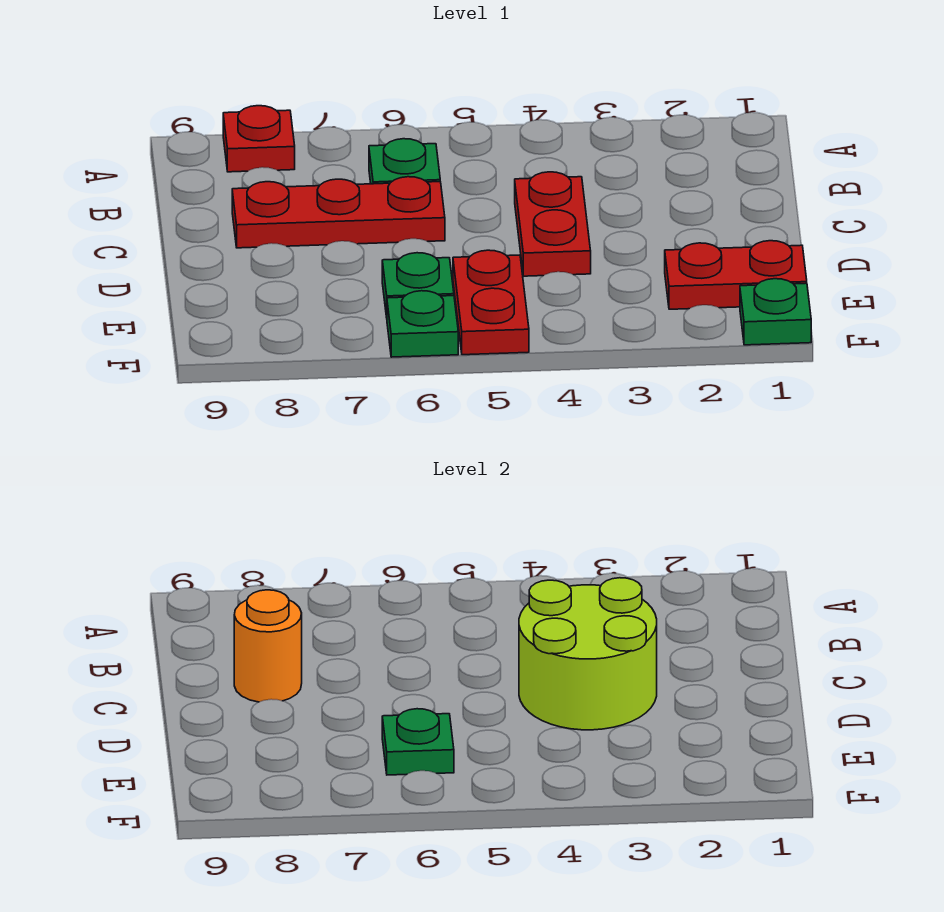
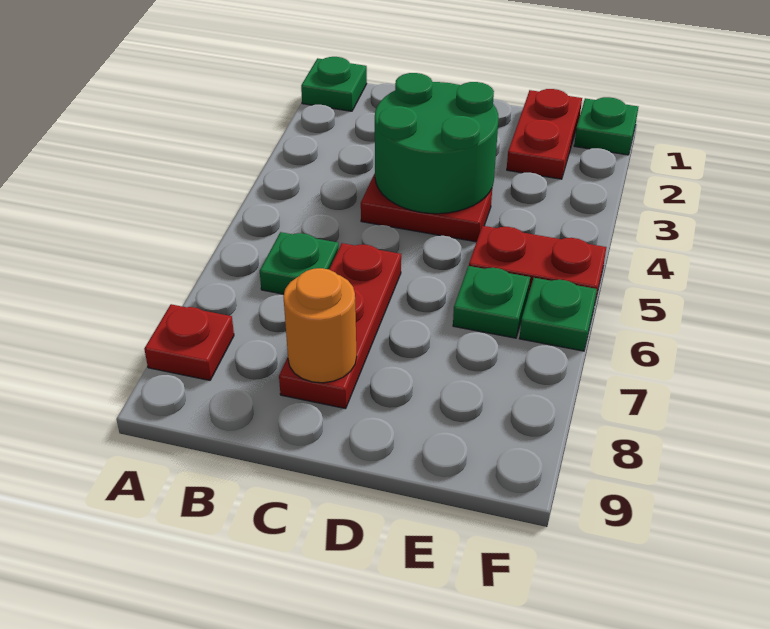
lime round brick C3:D4 level 2 -> green round brick C3:D4 level 2
green plate E6 level 2 -> green plate A1 level 1

